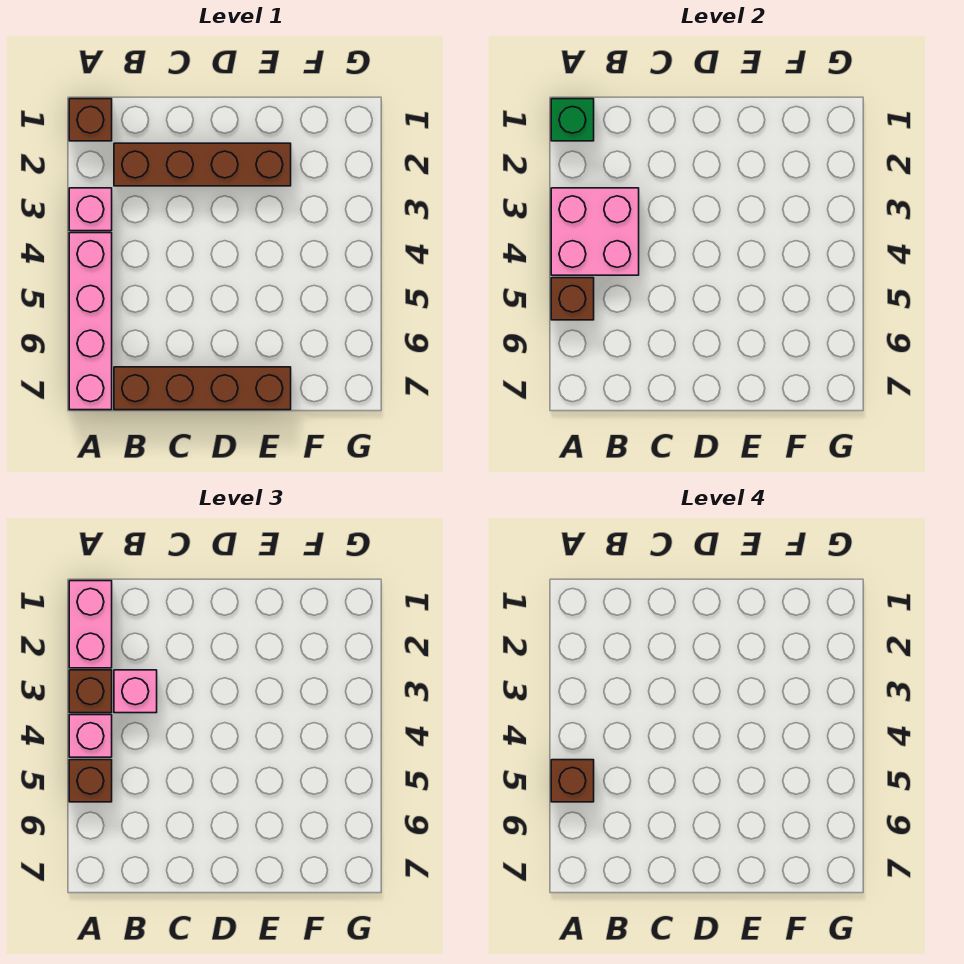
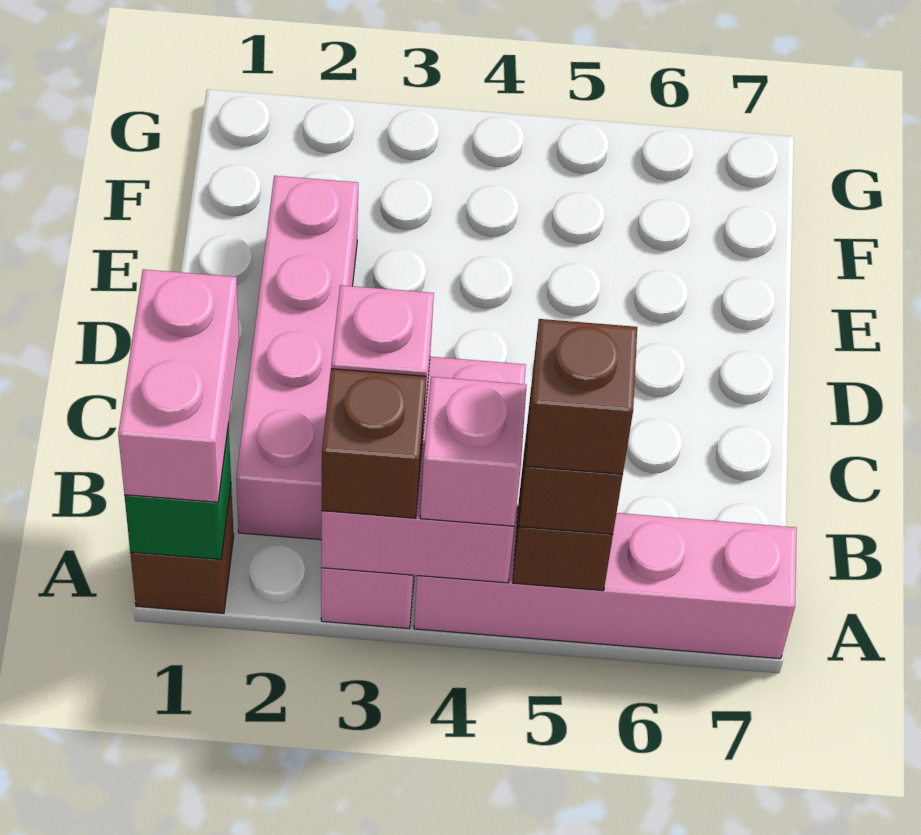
pink brick A1:A2 level 3 -> pink brick A1:B1 level 3
brown brick B2:E2 level 1 -> pink brick B2:E2 level 1
brown brick B7:E7 level 1 -> none

